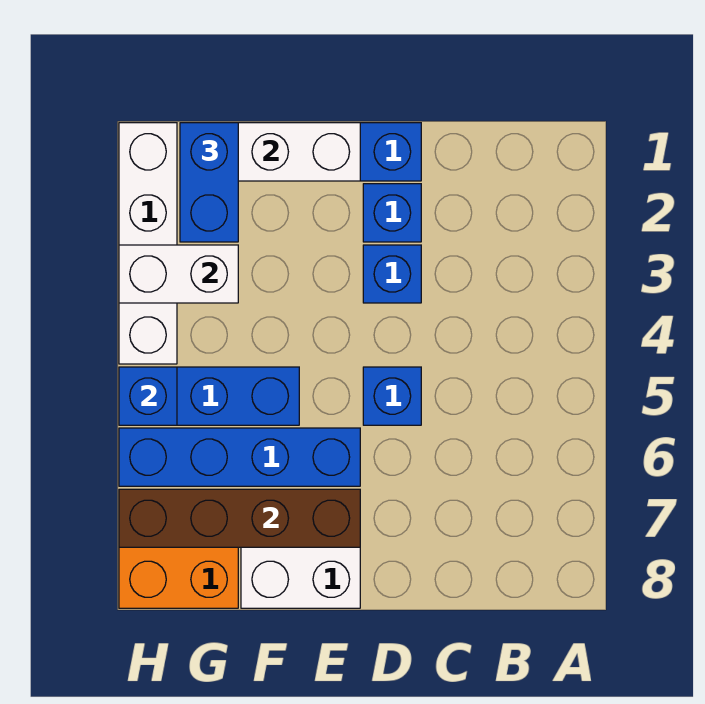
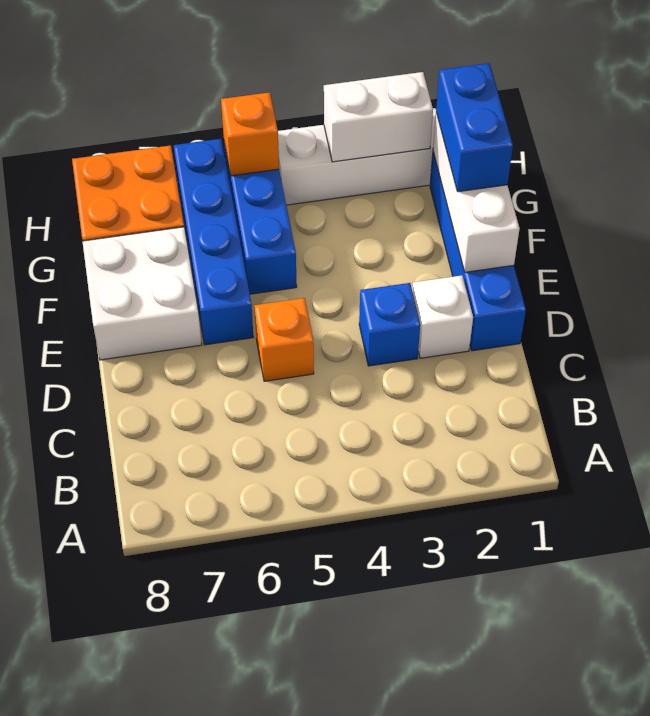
blue brick D2 level 1 -> white brick D2 level 1
blue brick D5 level 1 -> orange brick D5 level 1
brown brick E7:H7 level 2 -> none
blue brick G1:G2 level 3 -> blue brick F1:G1 level 3
white brick G3:H3 level 2 -> white brick H2:H3 level 2
blue brick H5 level 2 -> orange brick H5 level 2

